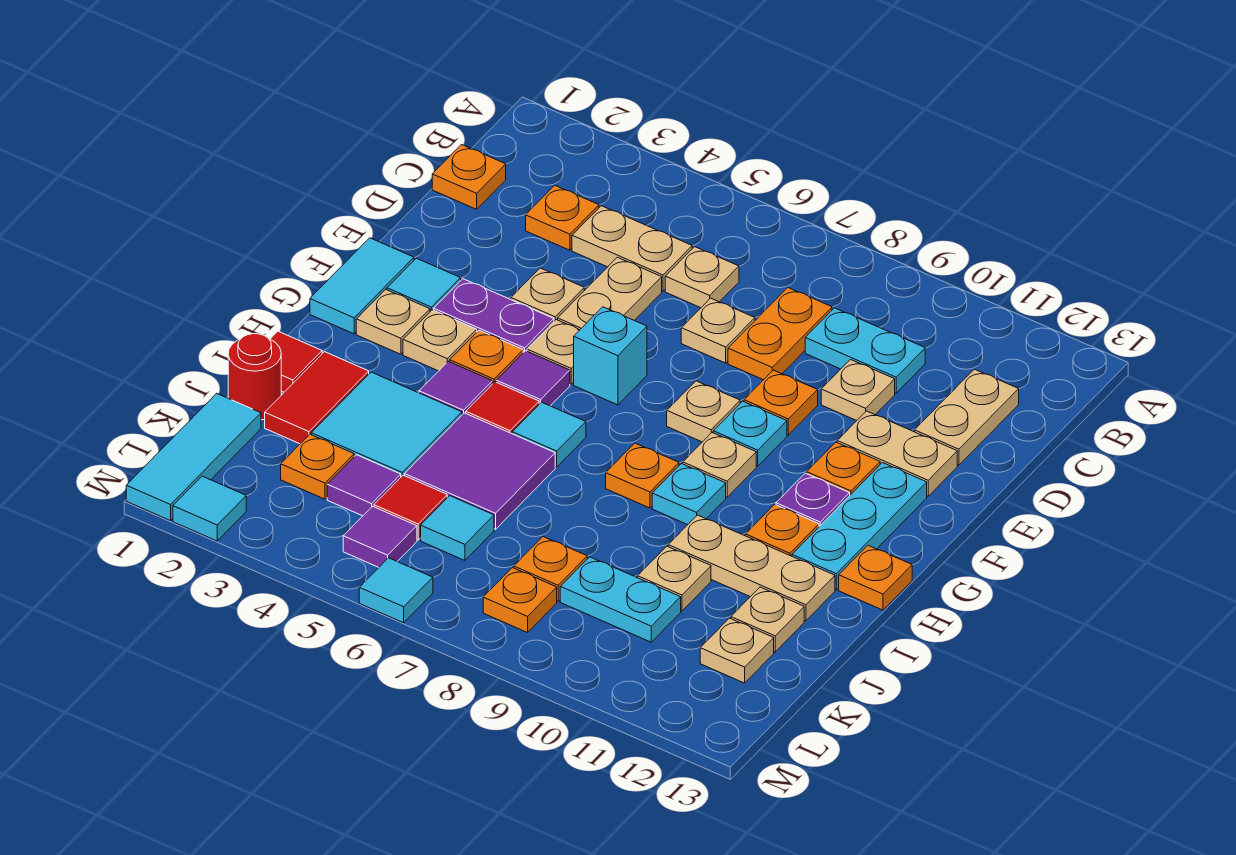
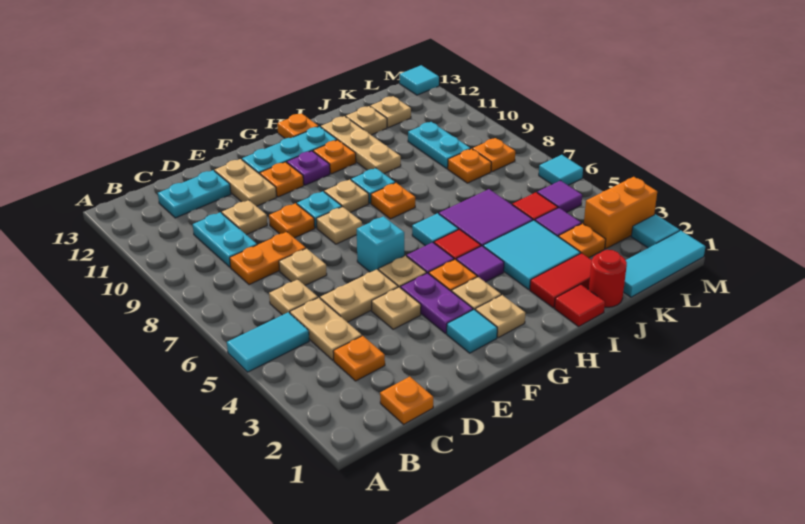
tan plate C12:D12 level 1 -> cyan plate C12:D12 level 1
cyan tile F1:G1 level 1 -> cyan tile A5:B5 level 1
tan plate J10 level 1 -> none
cyan tile K6 level 1 -> cyan tile M13 level 1
none -> orange brick L3:M3 level 1

